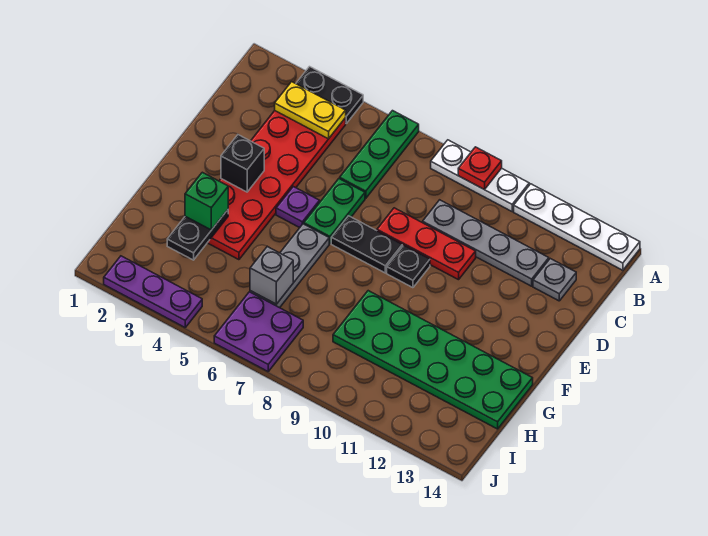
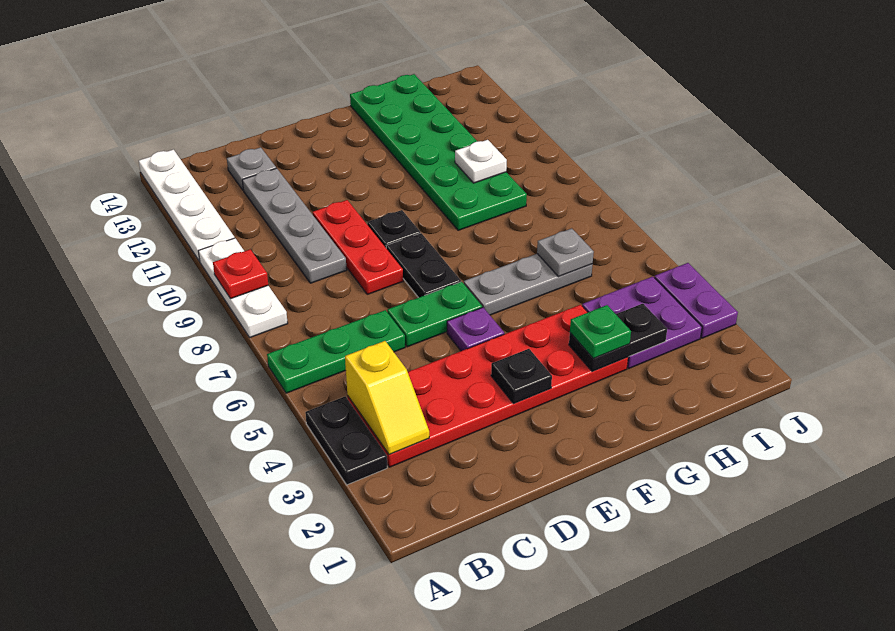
yellow plate B3:B4 level 2 -> yellow slope B3:B4 level 2 top 4
black brick E3 level 2 -> black plate E3 level 2
green brick G3 level 3 -> green plate G3 level 3
grey brick H6 level 2 -> grey plate H6 level 2
none -> white plate H10 level 2
purple plate I6:J7 level 1 -> purple plate H3:I4 level 1
purple plate J2:J4 level 1 -> purple plate J3:J4 level 1

